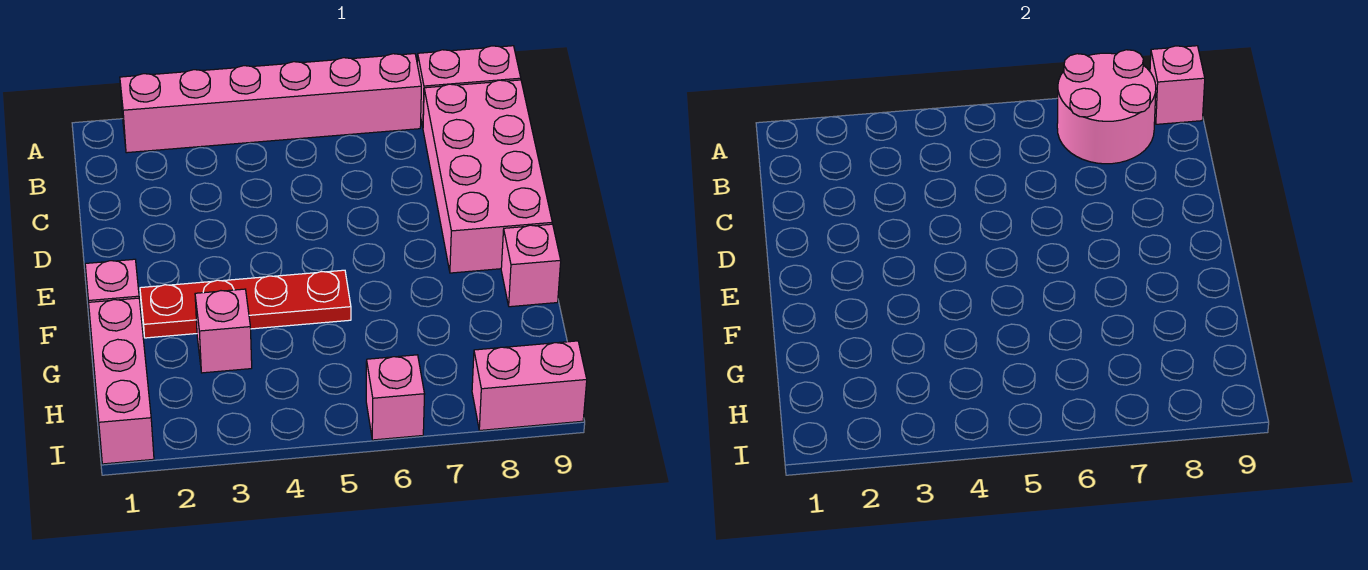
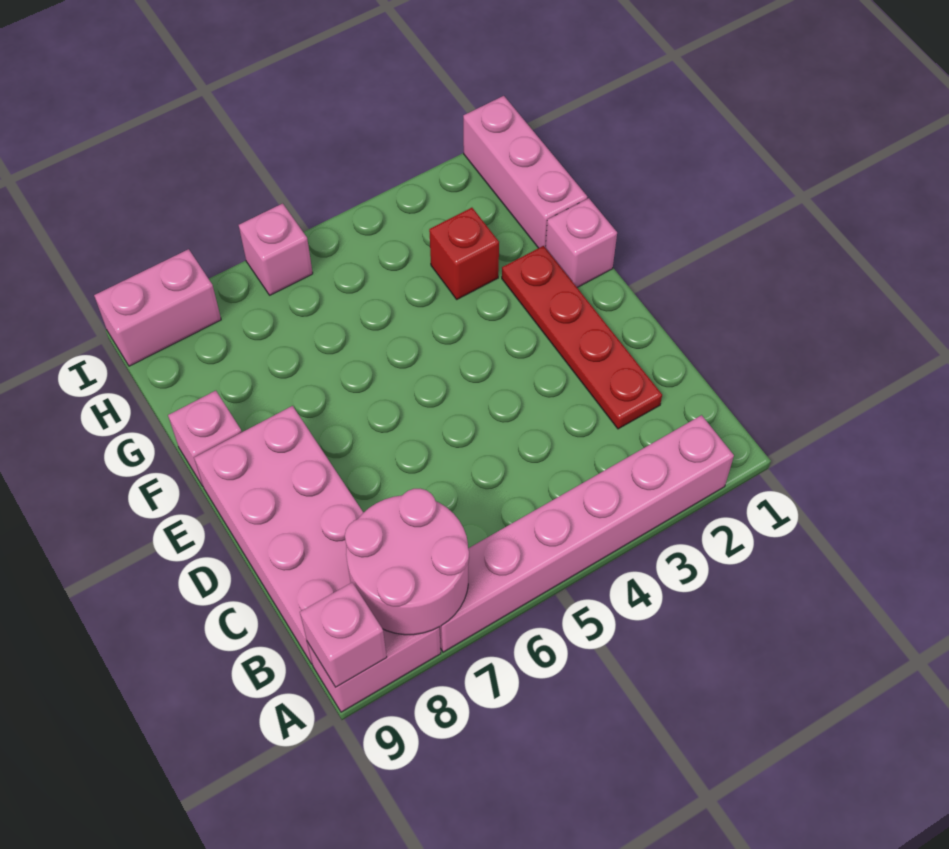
red plate F2:F5 level 1 -> red plate C2:F2 level 1
pink brick G3 level 1 -> red brick G3 level 1

